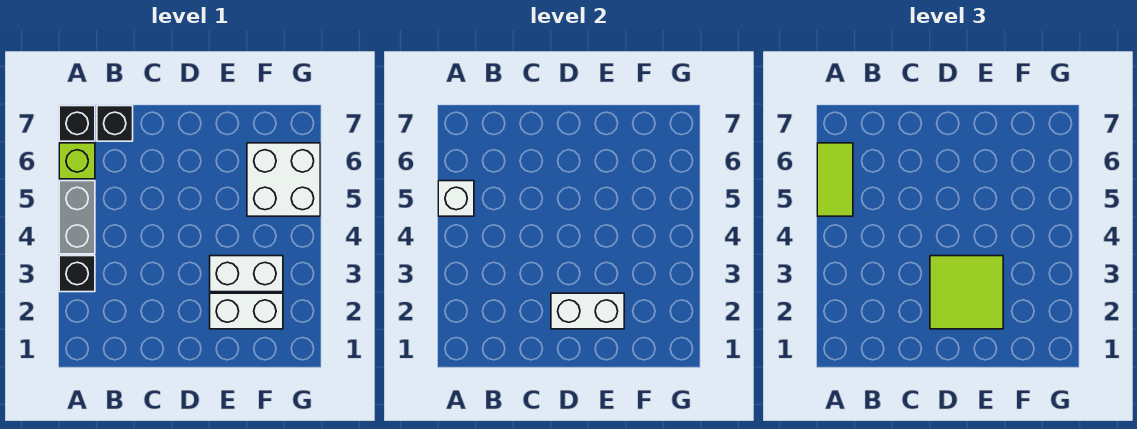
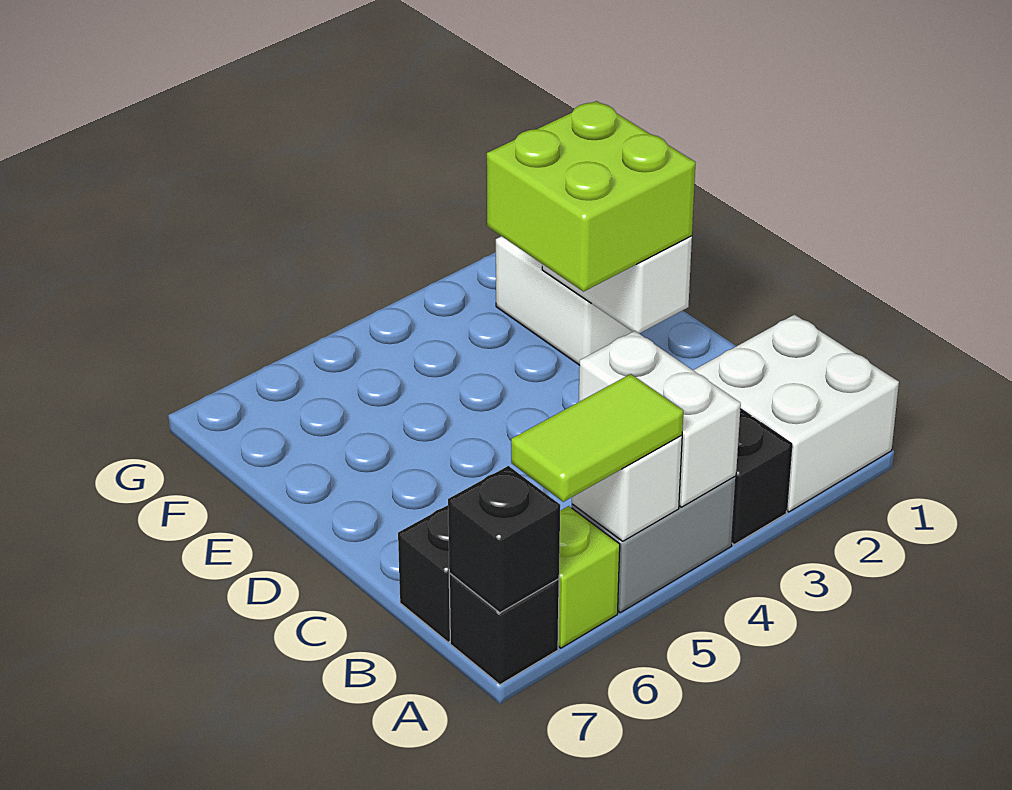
none -> black brick A7 level 2
lime tile D2:E3 level 3 -> lime brick D2:E3 level 3
white brick E3:F3 level 1 -> white brick A4:B4 level 2
white brick F5:G6 level 1 -> white brick A1:B2 level 1

